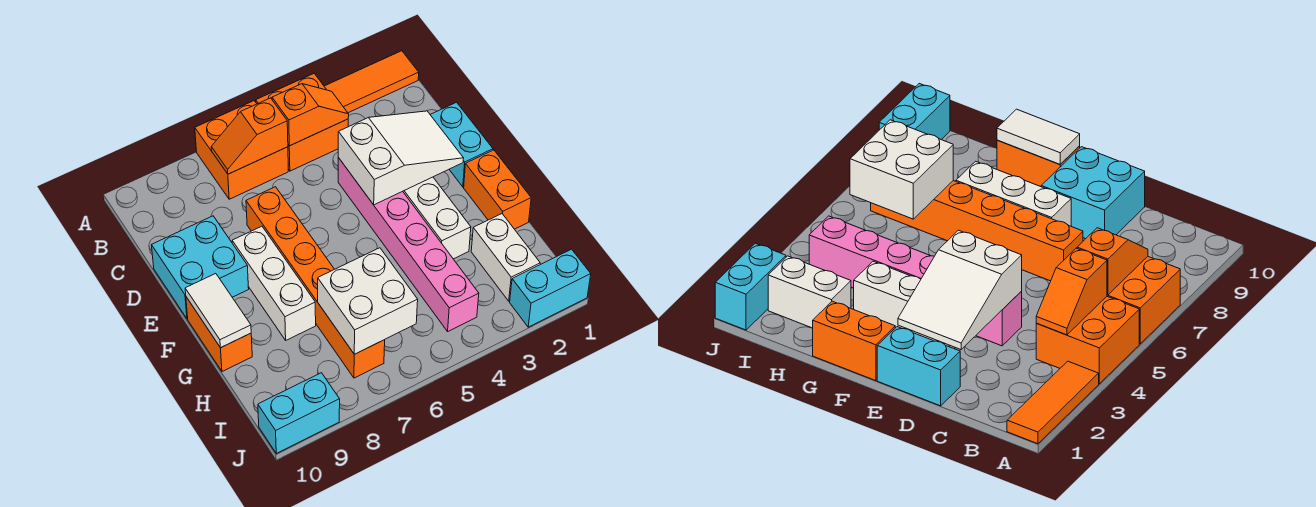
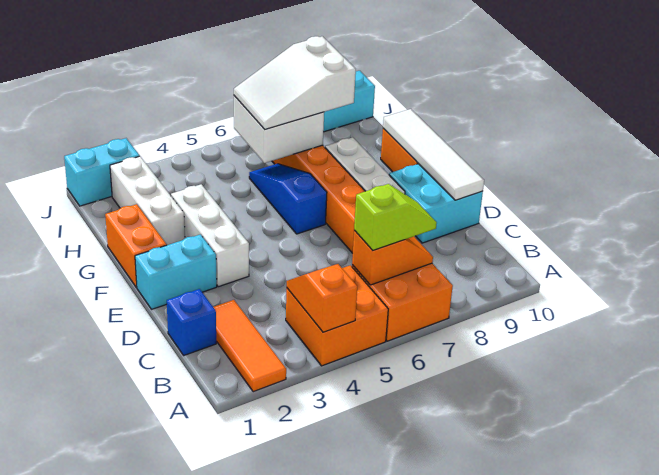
orange tile A1:A3 level 1 -> orange tile A2:C2 level 1
orange slope B4:B5 level 2 top 5 -> orange slope A4:B4 level 2 top A
none -> lime slope B6:B7 level 3 top 6
none -> blue brick C1 level 1
cyan brick D1:E1 level 1 -> cyan brick E1:E2 level 1
white slope D2:E4 level 2 top 4 -> white slope H6:I8 level 3 top 8
pink brick D4:I4 level 1 -> none
none -> blue slope F6:H6 level 1 top F
white tile F10:G10 level 2 -> white tile D10:G10 level 2
white brick H2:I2 level 1 -> white brick G2:I2 level 1

